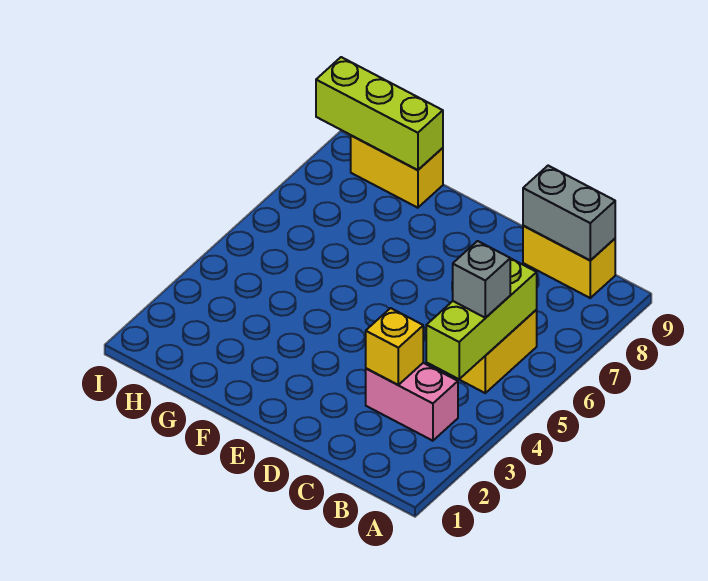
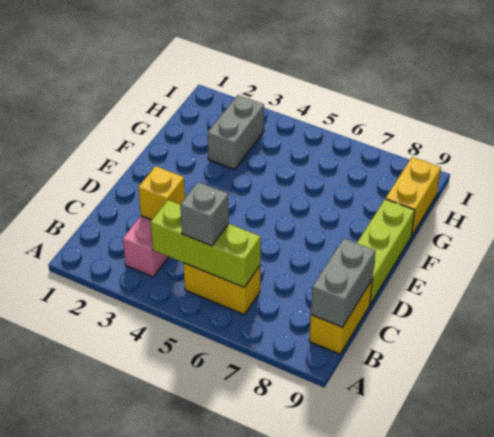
none -> grey brick G3:H3 level 1
lime brick G9:I9 level 2 -> lime brick D9:F9 level 1

